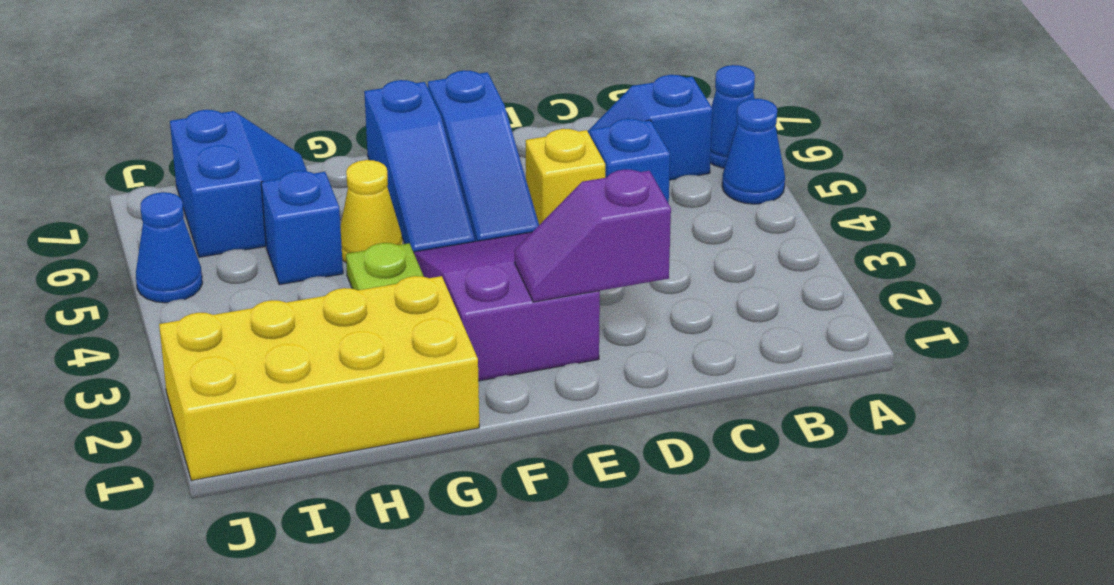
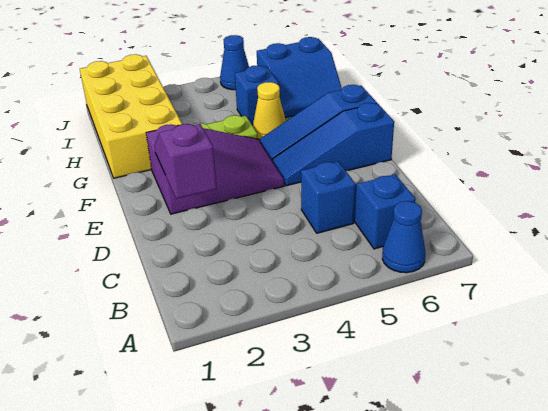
blue cone A5 level 1 -> none
yellow brick D5 level 1 -> none

